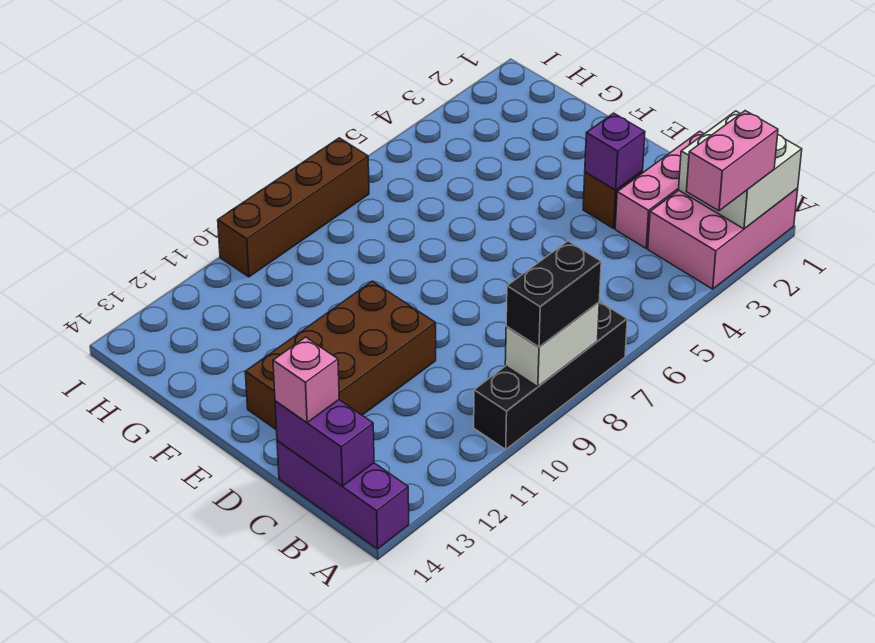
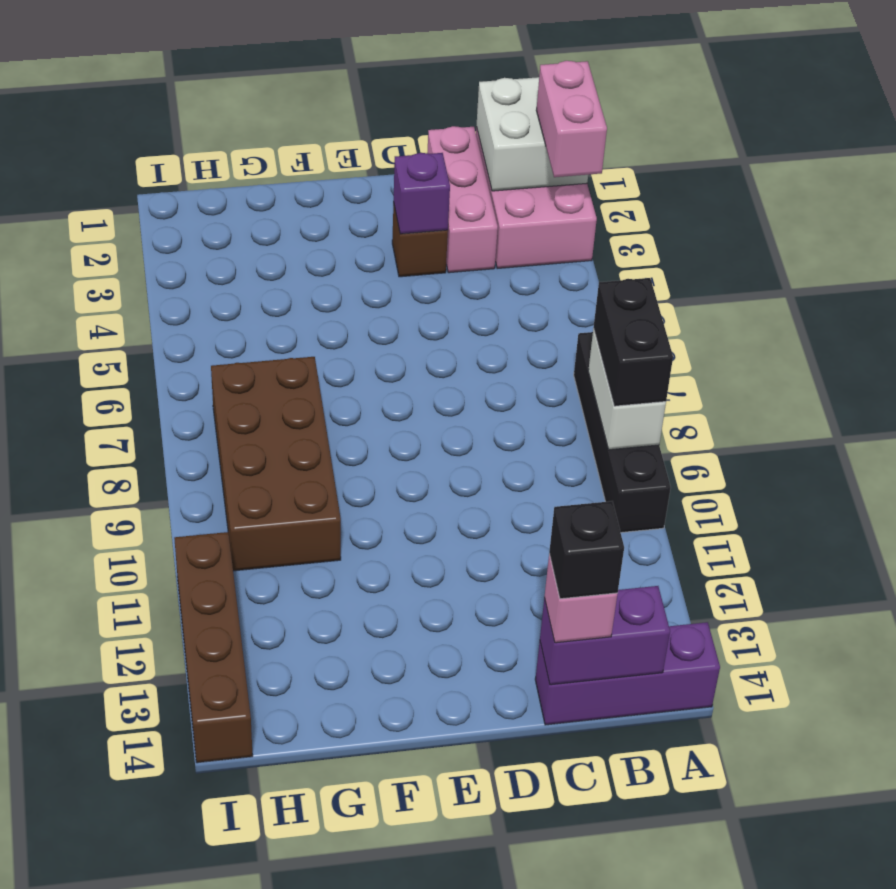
none -> black brick C14 level 4
brown brick D10:E13 level 1 -> brown brick G7:H10 level 1
brown brick I7:I10 level 1 -> brown brick I11:I14 level 1

